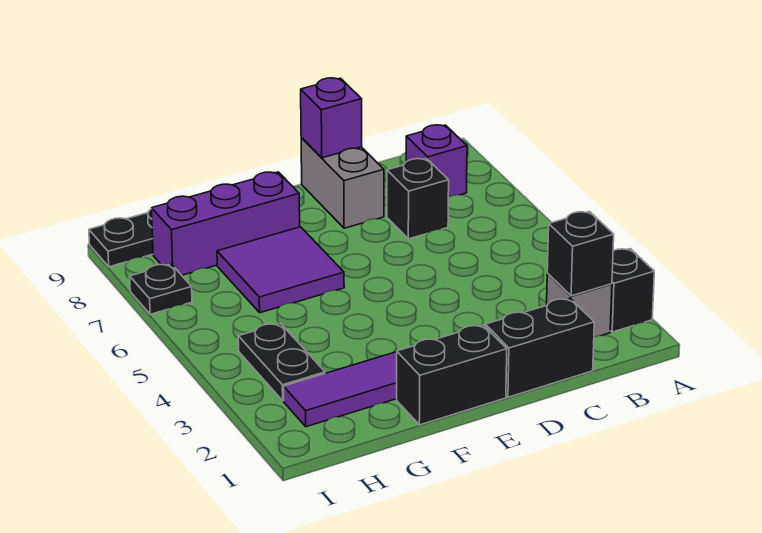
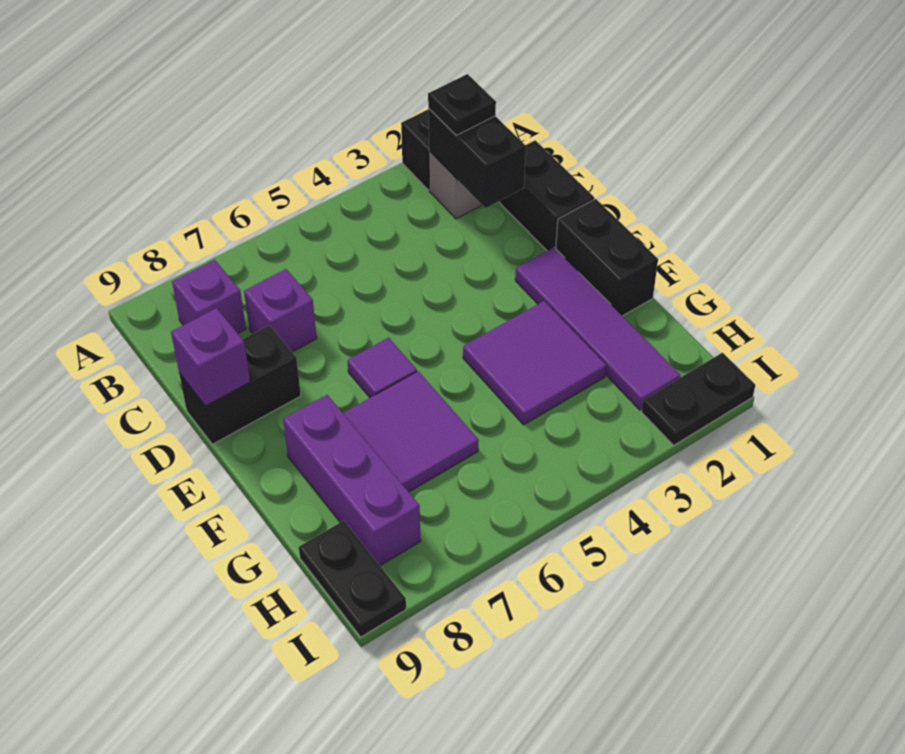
black brick B2 level 2 -> black brick B2:C2 level 2
black brick C7 level 1 -> purple brick C7 level 1
grey brick D8:D9 level 1 -> black brick D8:D9 level 1
none -> purple tile E6 level 1
none -> purple tile F3:G4 level 1
black plate H3:H4 level 1 -> black plate I1:I2 level 1
black plate I7 level 1 -> black plate B2 level 3

